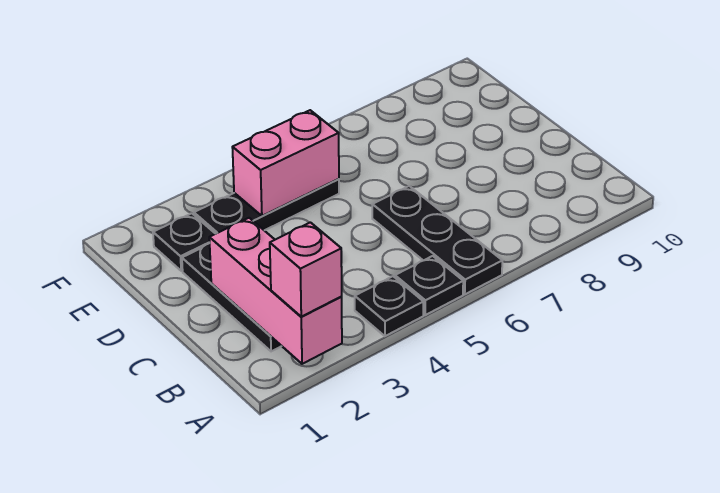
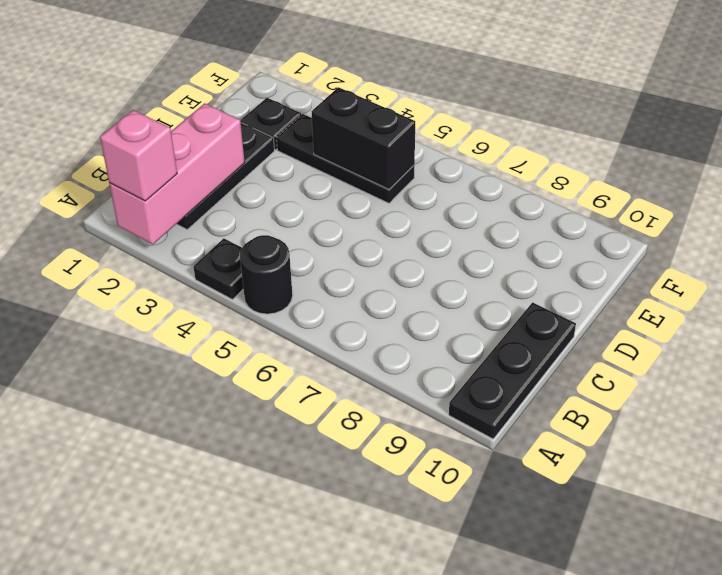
black plate A5 level 1 -> black round brick A5 level 1
black plate A6:C6 level 1 -> black plate A10:C10 level 1
pink brick E4:E5 level 2 -> black brick E4:E5 level 2

